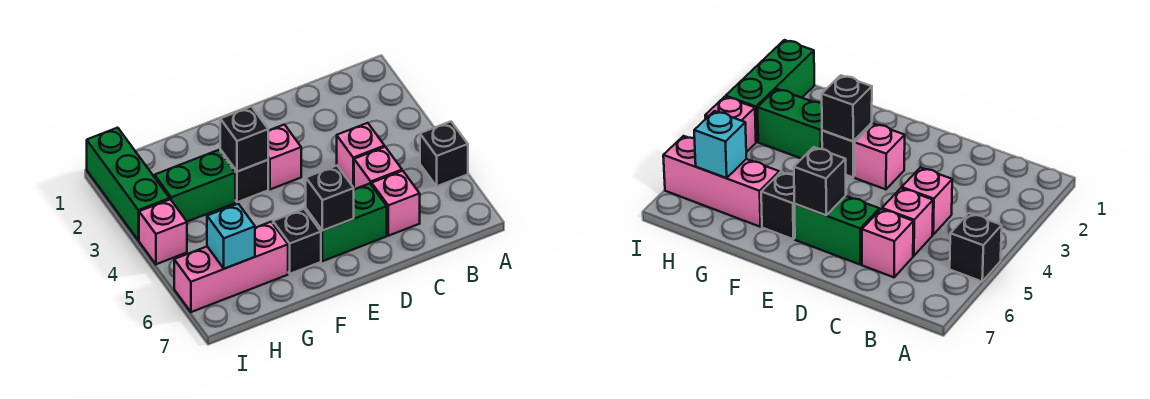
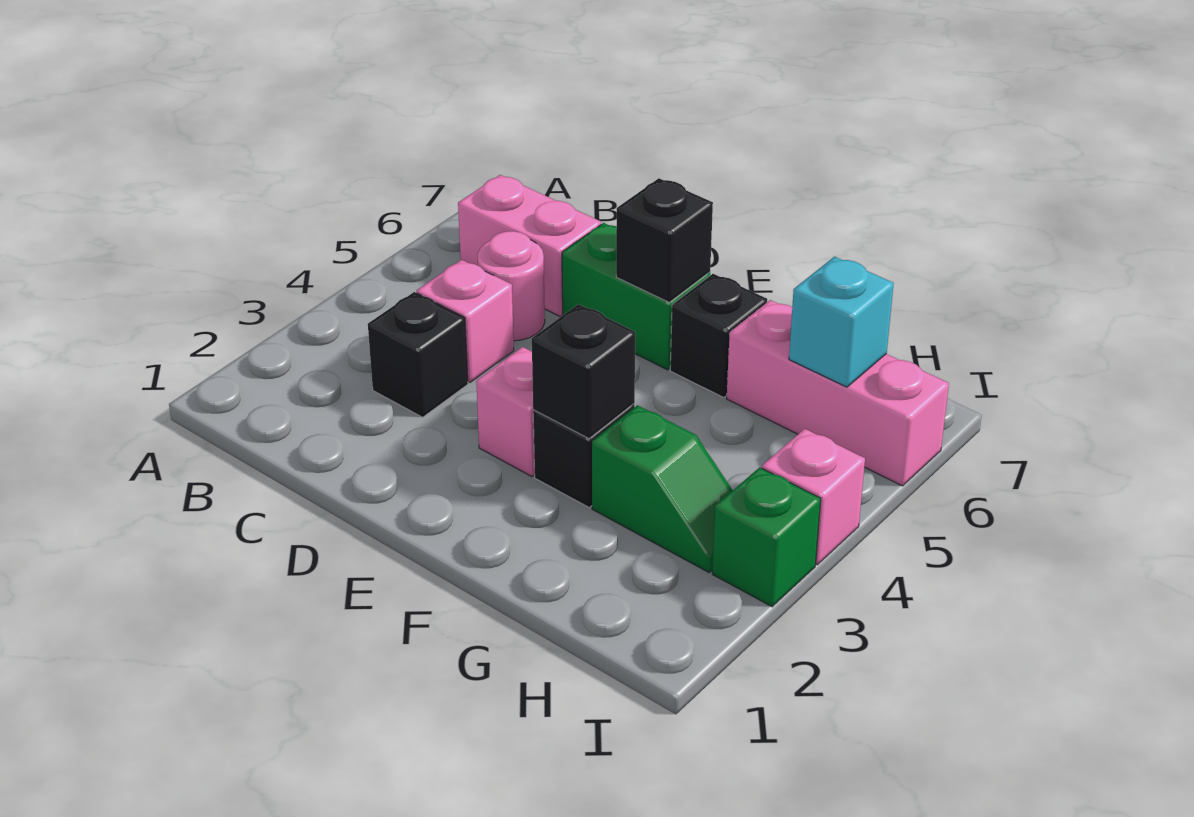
black brick A5 level 1 -> black brick C3 level 1
pink brick C5 level 1 -> pink round brick C5 level 1
pink brick C6 level 1 -> pink brick B6:C6 level 1
green brick G3:H3 level 1 -> green slope G3:H3 level 1 top G
green brick I1:I3 level 1 -> green brick I3 level 1

